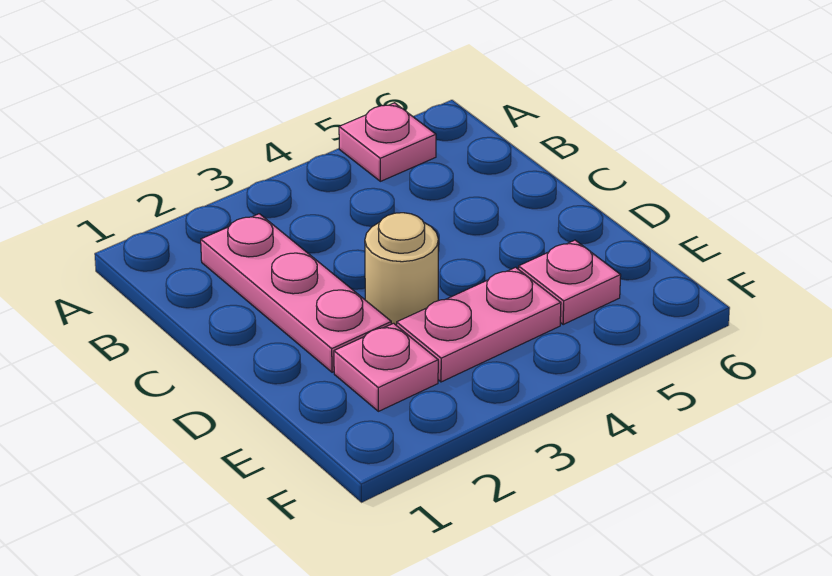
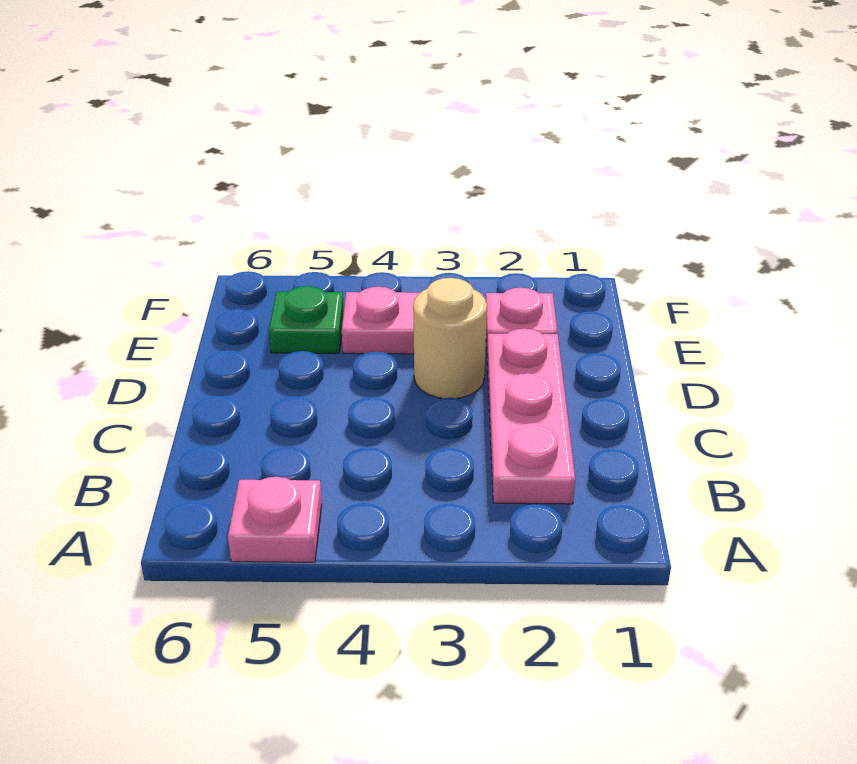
pink plate E5 level 1 -> green plate E5 level 1

